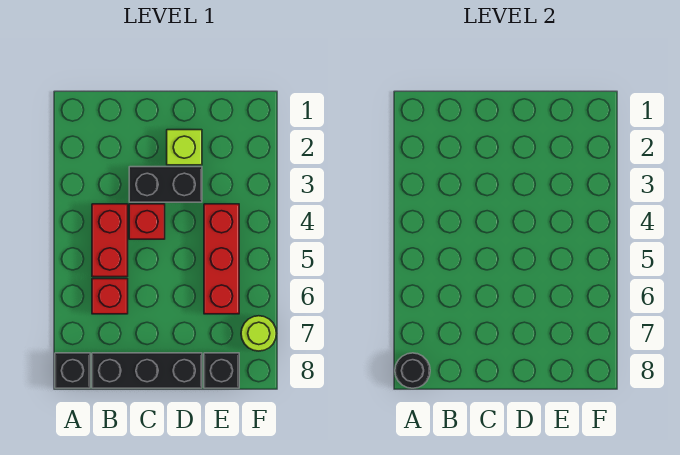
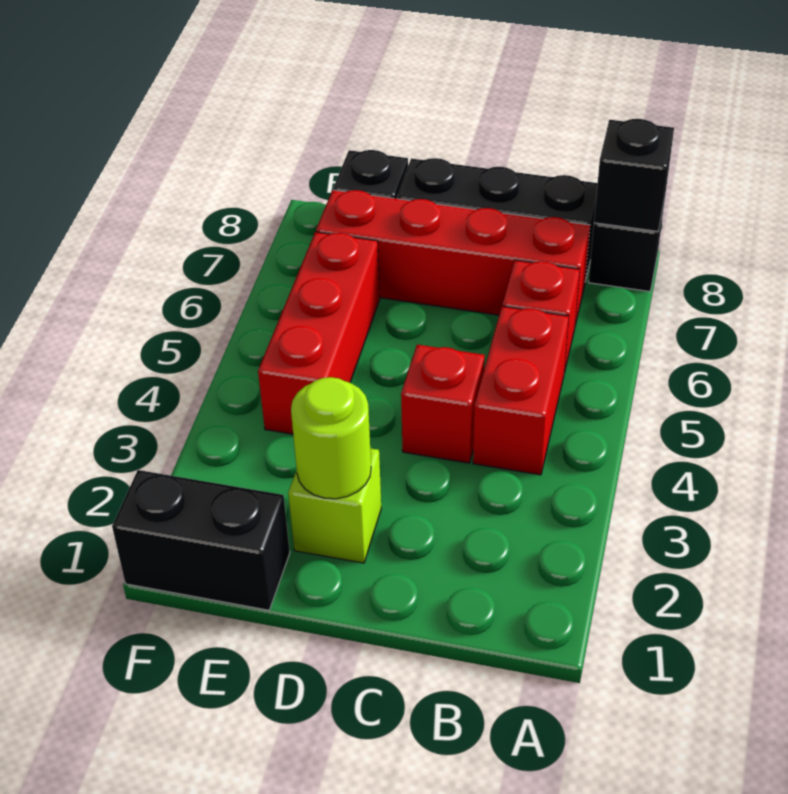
black round brick A8 level 2 -> black brick A8 level 2
none -> red brick B7:E7 level 1
black brick C3:D3 level 1 -> black brick E1:F1 level 1
lime round brick F7 level 1 -> lime round brick D2 level 2

